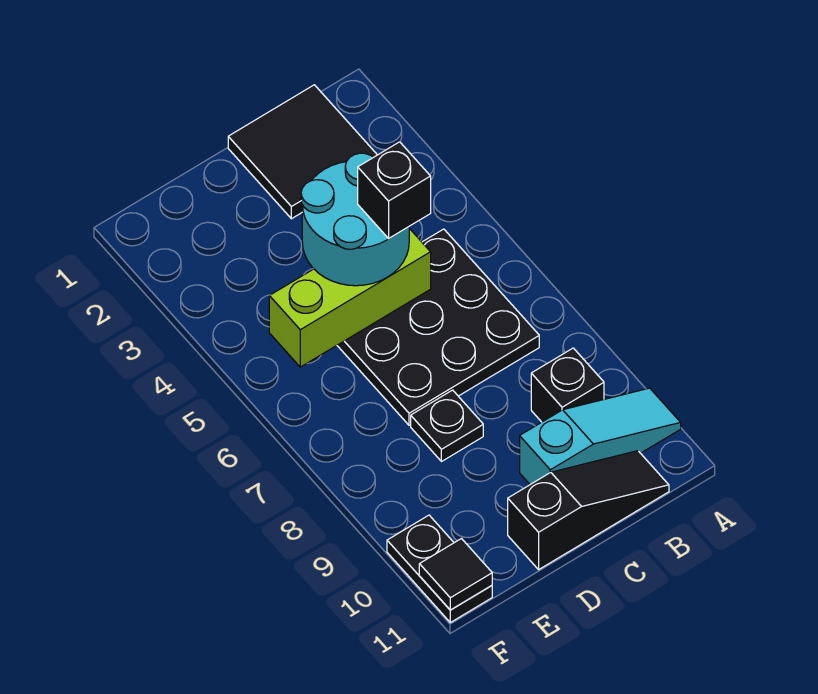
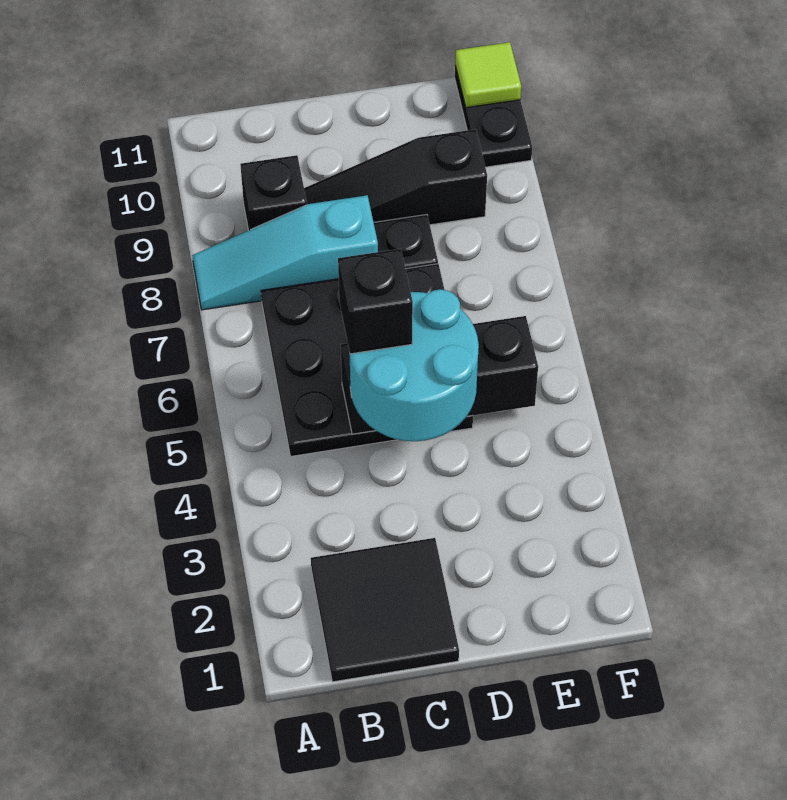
cyan slope A10:C10 level 1 top C -> cyan slope A8:C8 level 1 top C
black slope B11:D11 level 1 top D -> black slope C9:E9 level 1 top E
lime brick C5:E5 level 2 -> black brick C5:E5 level 2
black tile F11 level 2 -> lime tile F11 level 2

